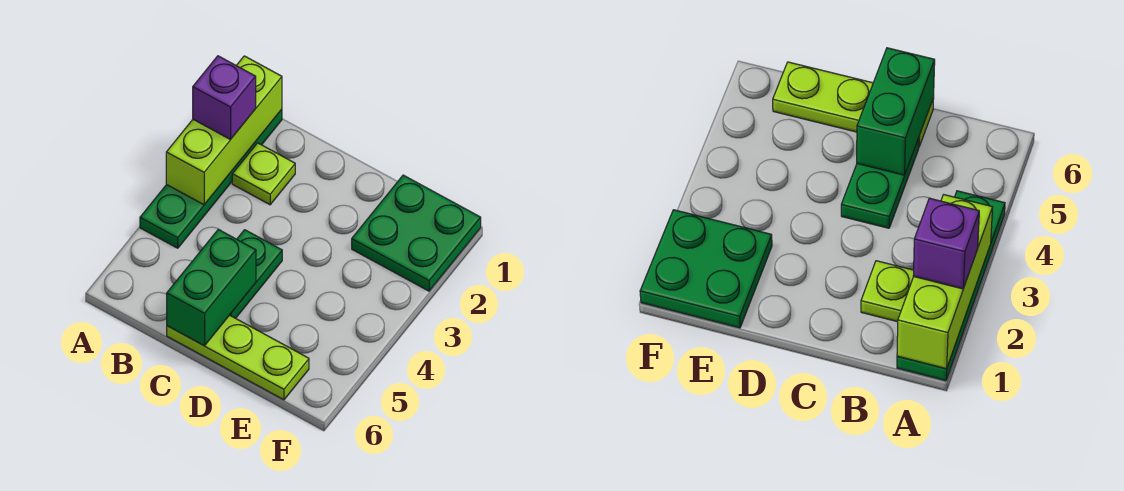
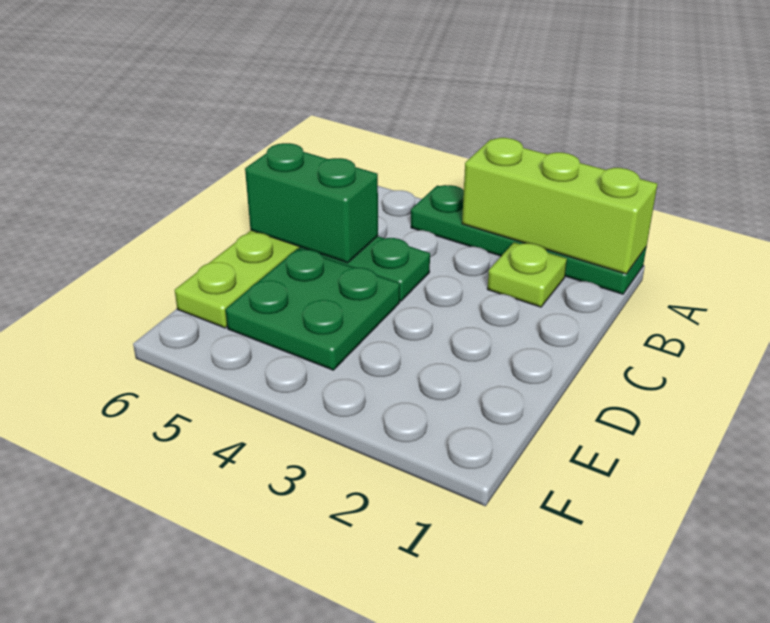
purple brick A2 level 3 -> none
green plate E1:F2 level 1 -> green plate D4:E5 level 1

